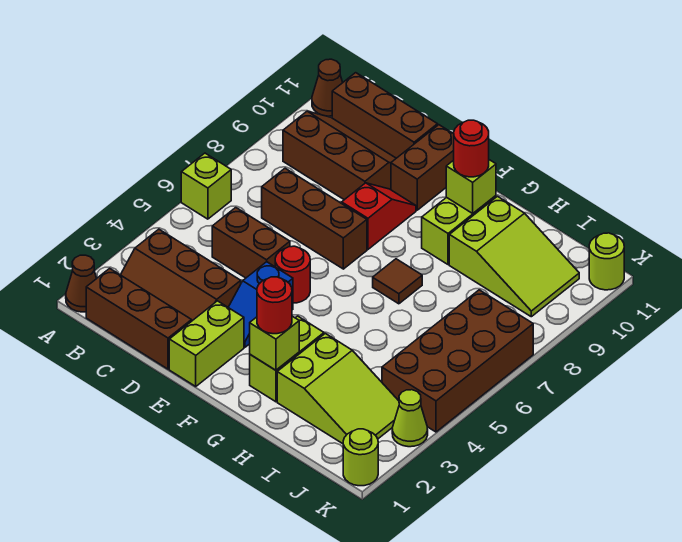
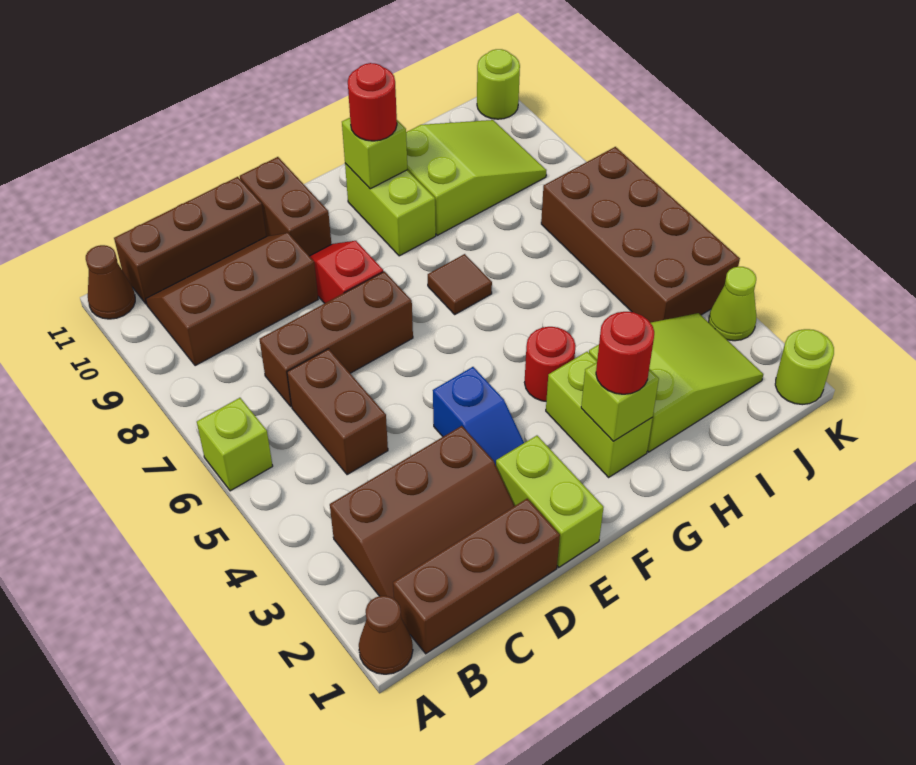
brown brick C5:D5 level 1 -> brown brick C5:C6 level 1
red round brick E5 level 1 -> red round brick G4 level 1

